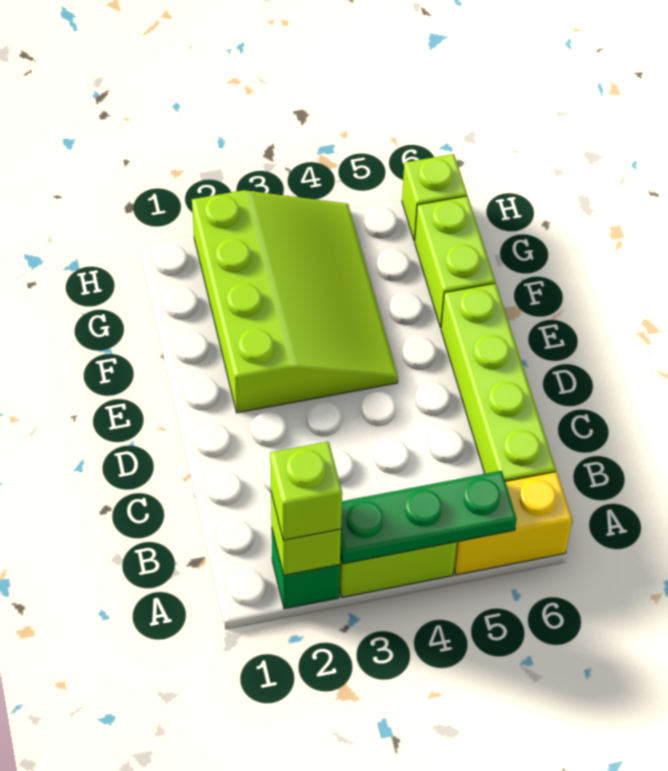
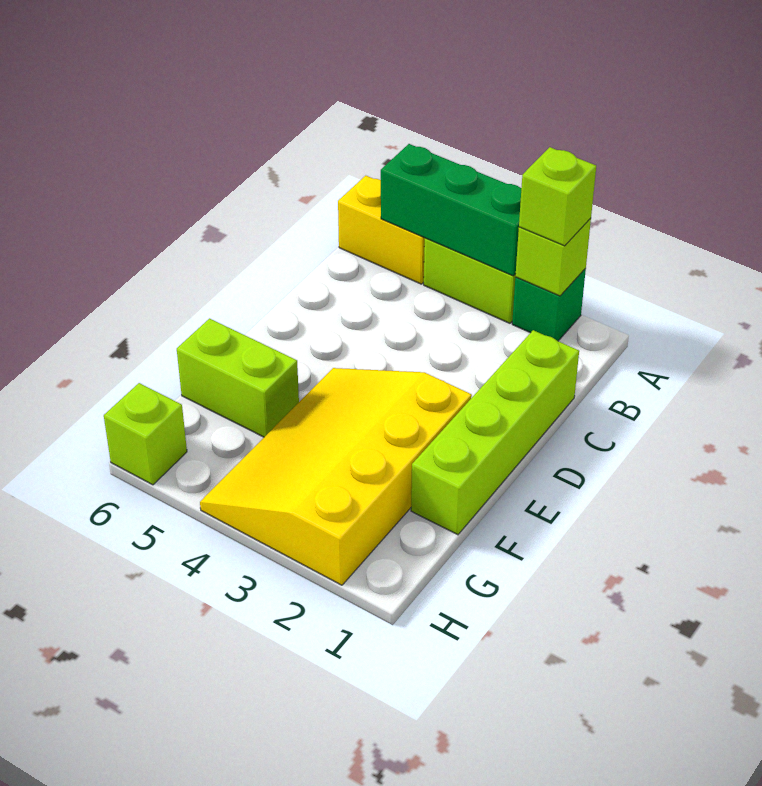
green plate A3:A5 level 2 -> green brick A3:A5 level 2
lime brick B6:E6 level 1 -> lime brick C1:F1 level 1
lime slope E2:H4 level 1 top 2 -> yellow slope E2:H4 level 1 top 2
lime brick F6:G6 level 1 -> lime brick F5:F6 level 1

